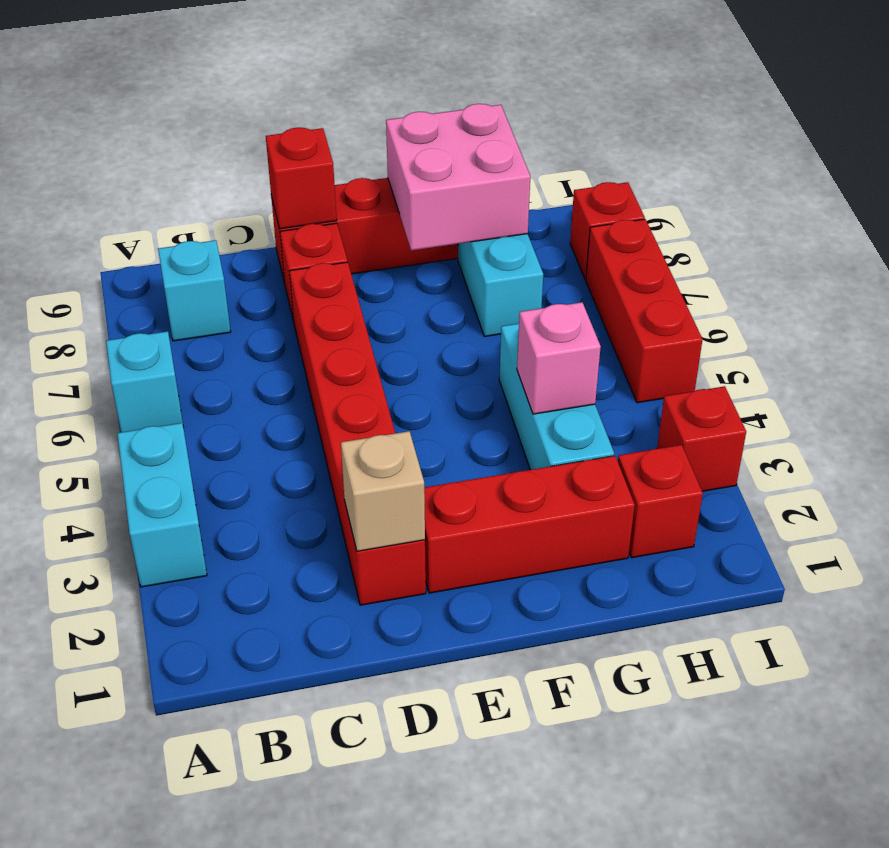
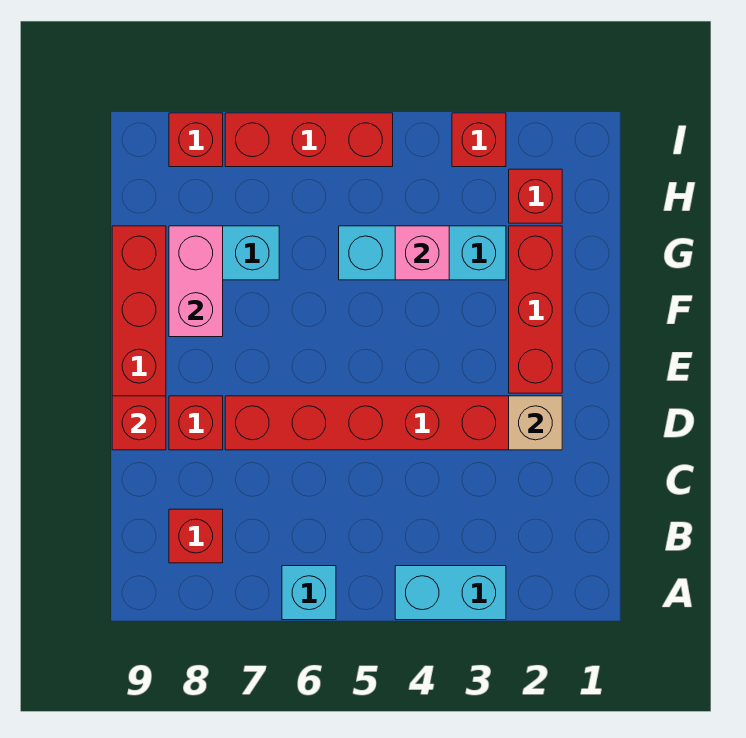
cyan brick B8 level 1 -> red brick B8 level 1
pink brick F8:G9 level 2 -> pink brick F8:G8 level 2

